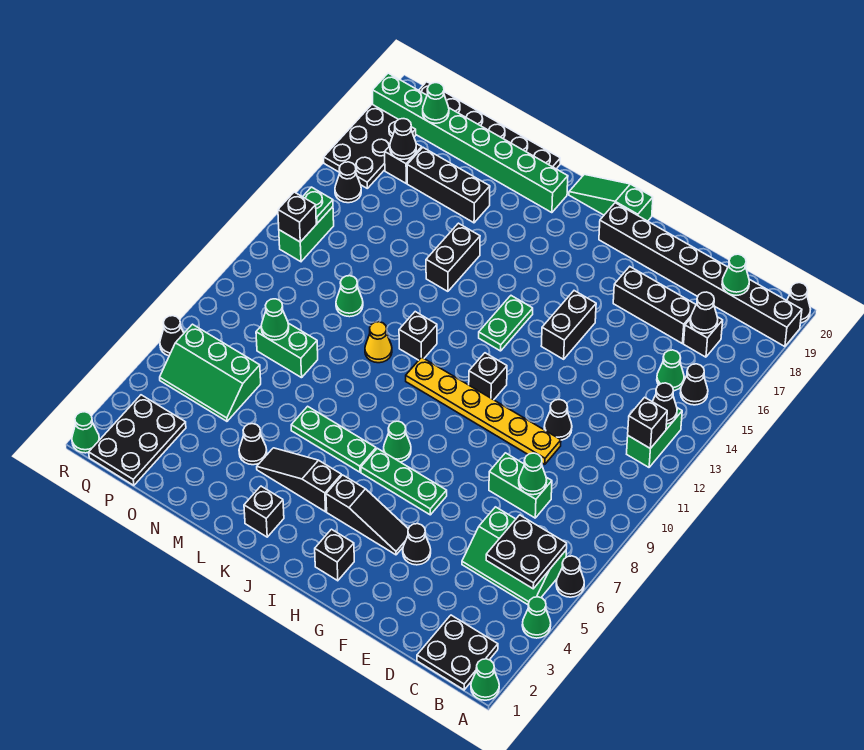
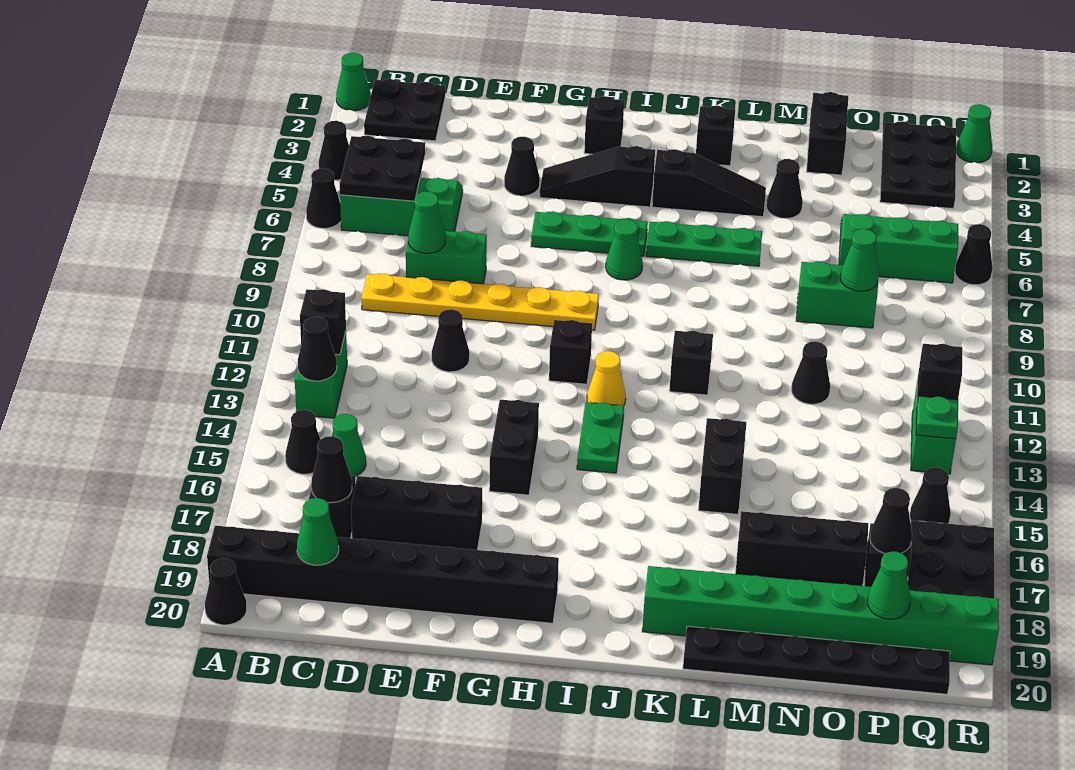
green cone A4 level 1 -> black cone A4 level 1
yellow plate E10:J10 level 1 -> yellow plate C9:H9 level 1
green slope H20:J20 level 1 top H -> none
yellow cone L10 level 1 -> yellow cone I12 level 1
none -> black brick N1:N2 level 1
green cone N11 level 1 -> black cone N11 level 1

